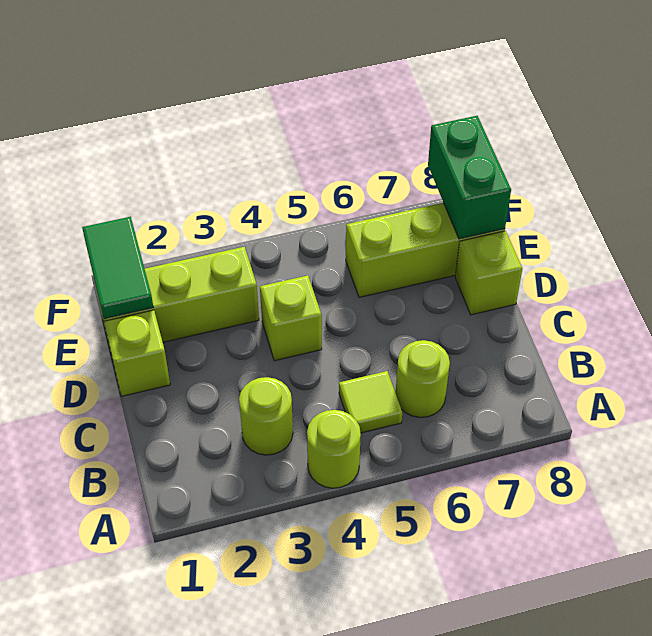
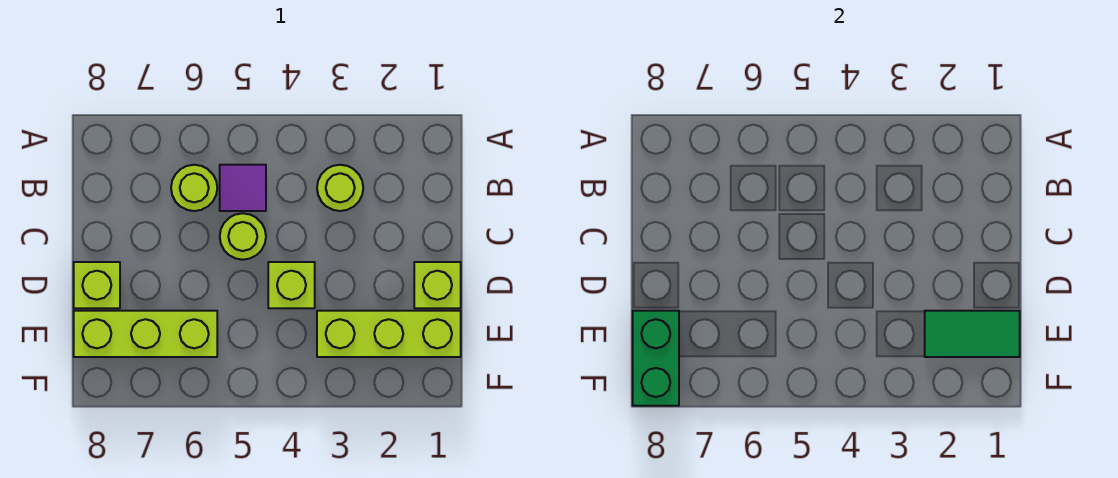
lime round brick A4 level 1 -> lime round brick C5 level 1
lime tile B5 level 1 -> purple tile B5 level 1
green tile E1:F1 level 2 -> green tile E1:E2 level 2

